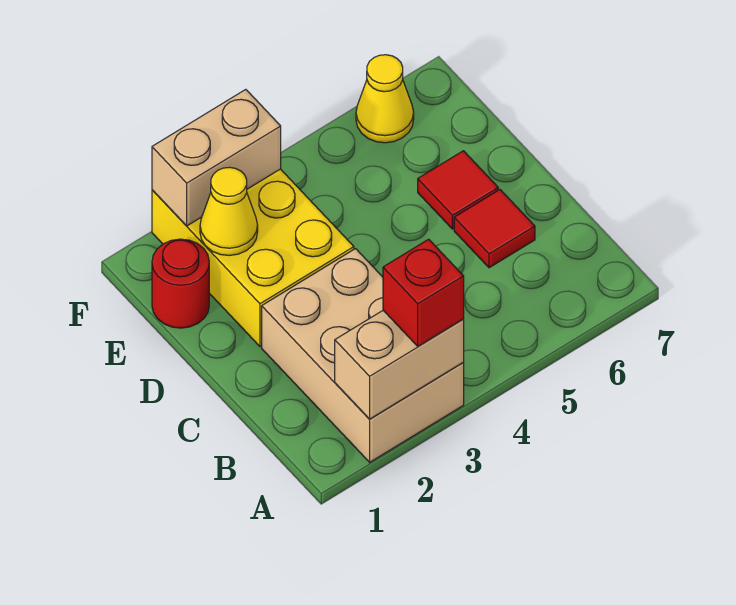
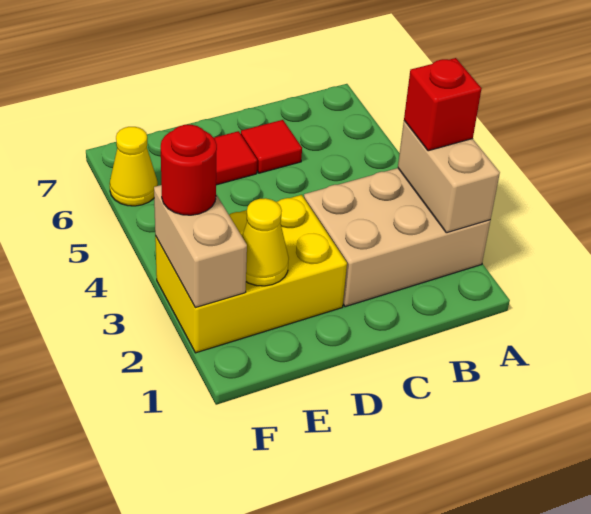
red round brick E1 level 1 -> red round brick F3 level 3

